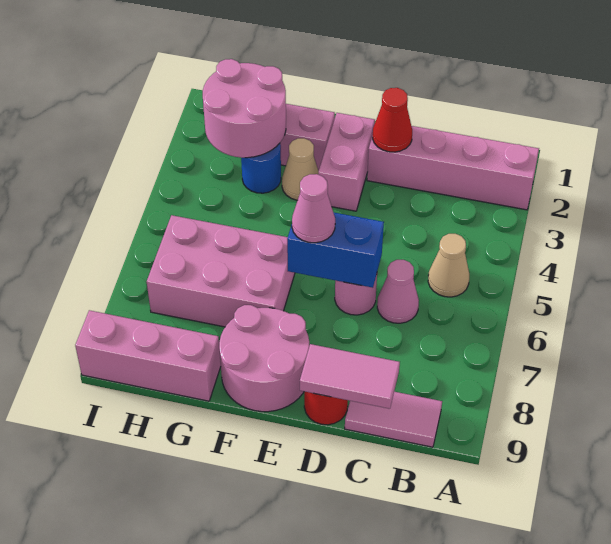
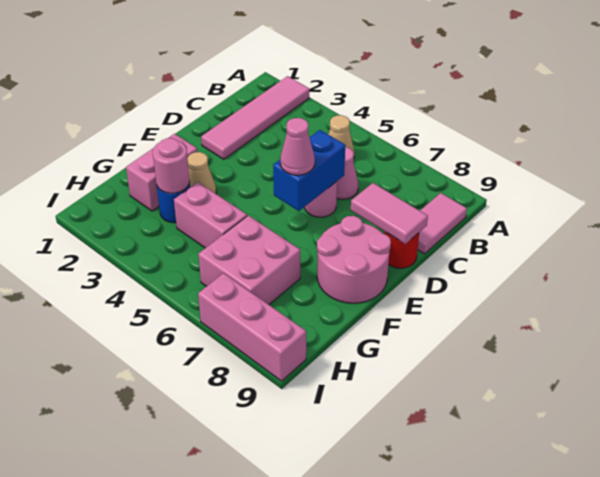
pink brick A2:D2 level 1 -> pink tile A2:D2 level 1
pink tile C9:D9 level 2 -> pink tile D8:D9 level 2
red cone D2 level 2 -> none
pink brick E2:E3 level 1 -> pink brick G4:G5 level 1
pink brick F6:H7 level 1 -> pink brick G6:H7 level 1
pink round brick G2:H3 level 2 -> pink round brick G3 level 2
pink brick G9:I9 level 1 -> pink brick I7:I9 level 1

